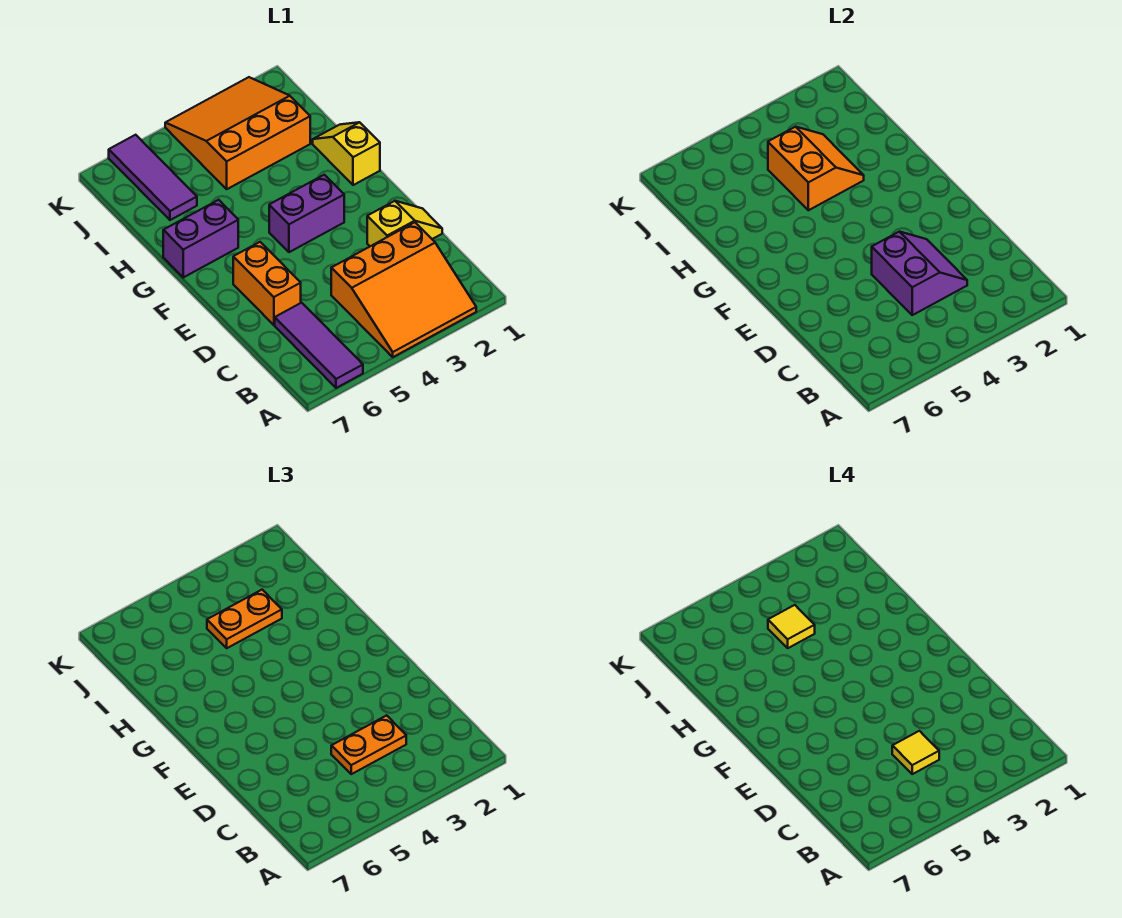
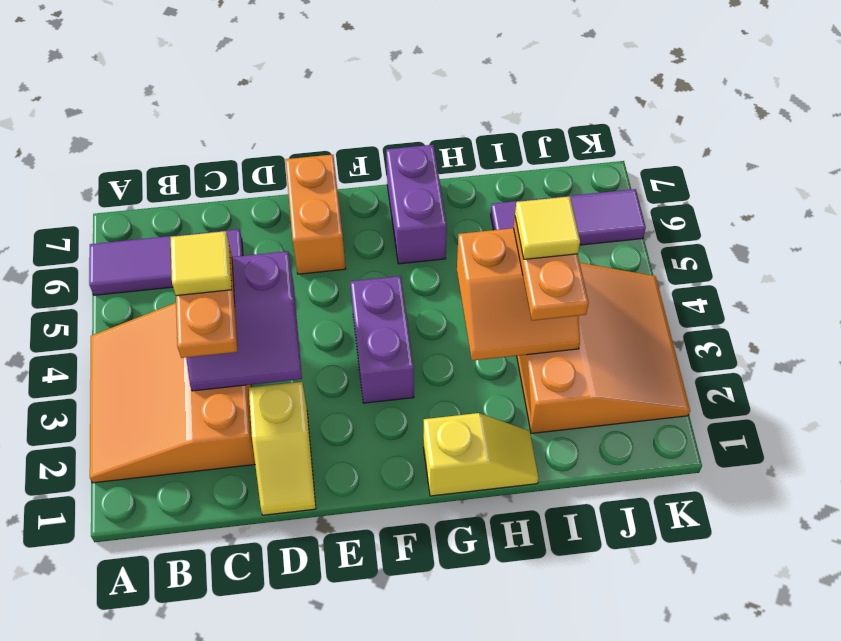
orange brick D6:E6 level 1 -> orange brick E6:E7 level 1

